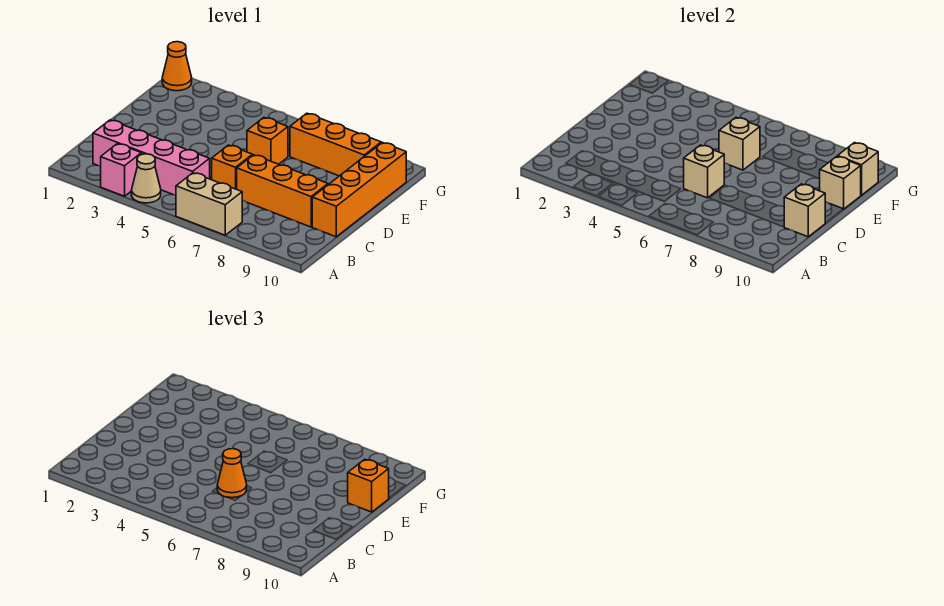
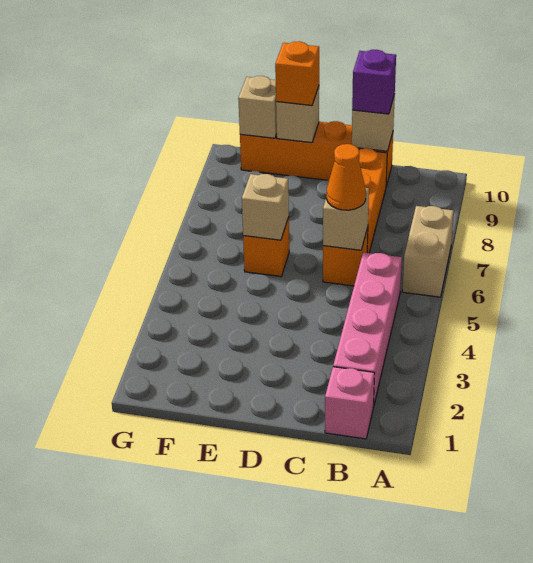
pink brick A3 level 1 -> pink brick B1 level 1
tan cone A4 level 1 -> none
none -> purple brick C10 level 3
orange brick F7:F9 level 1 -> none
orange cone G1 level 1 -> none

